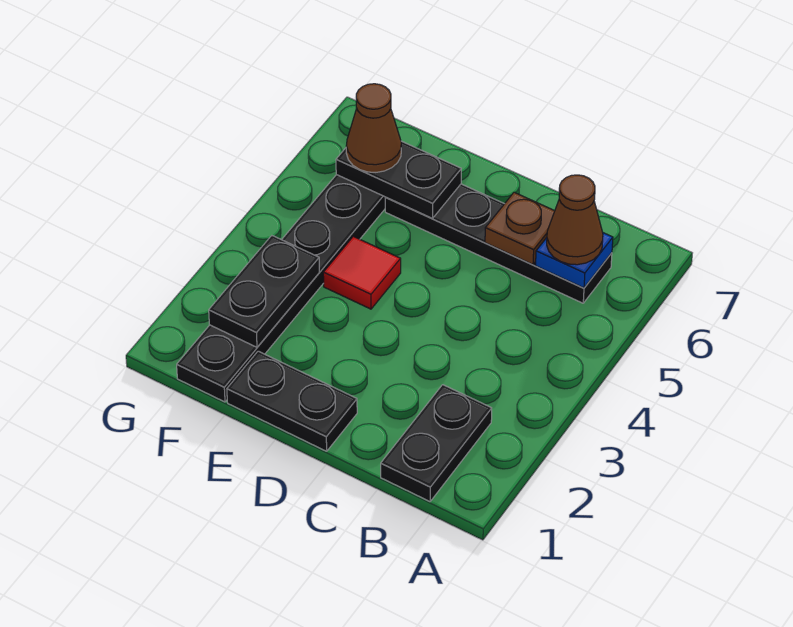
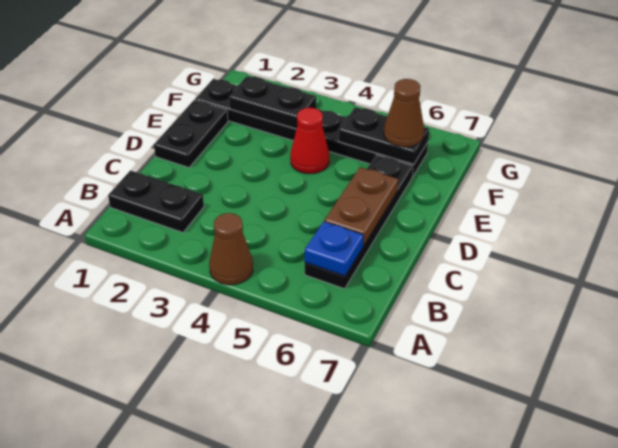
brown cone B6 level 3 -> brown cone A4 level 1
brown plate C6 level 2 -> brown plate C6:D6 level 2
red tile E4 level 1 -> red cone E4 level 1
black plate E6:F6 level 2 -> black plate F5:F6 level 2

